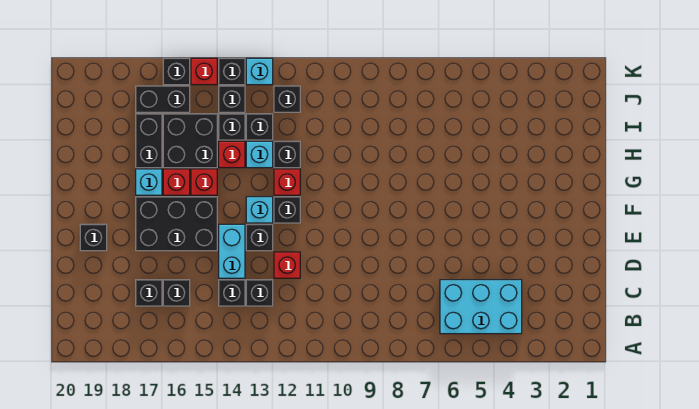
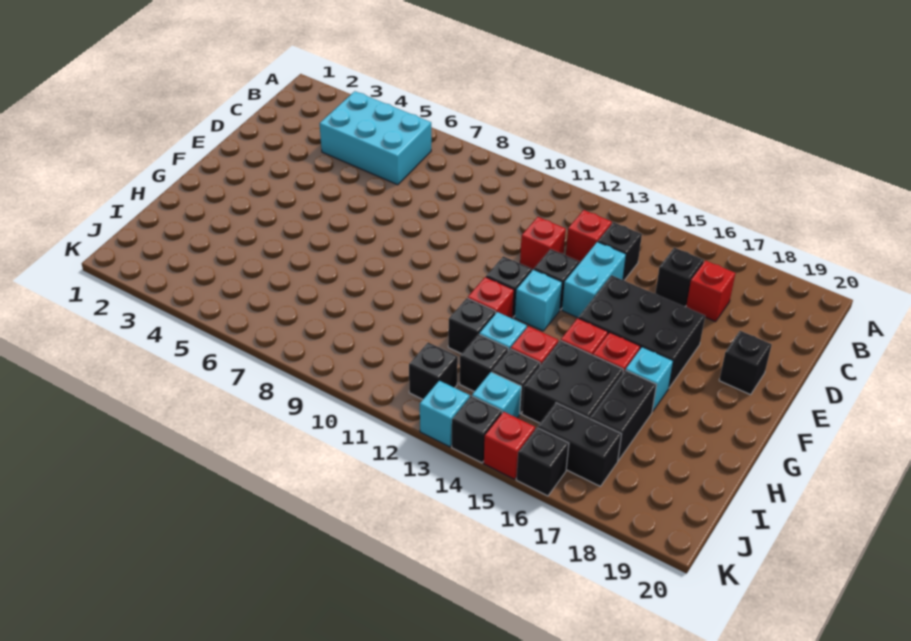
black brick C13 level 1 -> red brick C13 level 1
black brick C17 level 1 -> red brick C17 level 1
black brick J14 level 1 -> cyan brick J14 level 1

